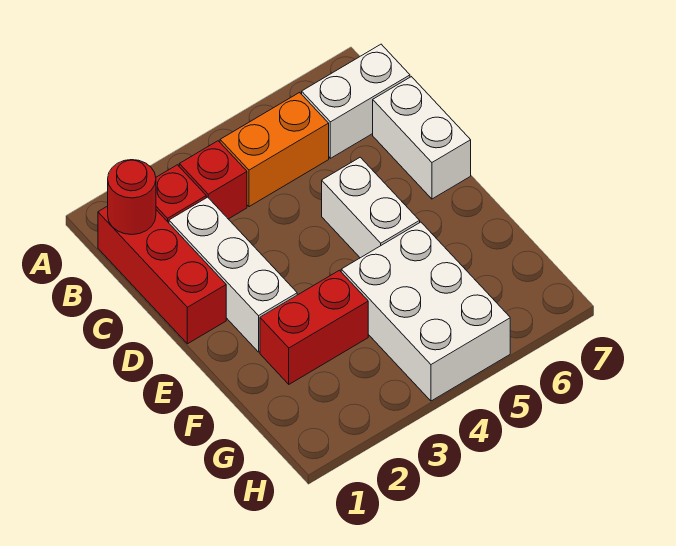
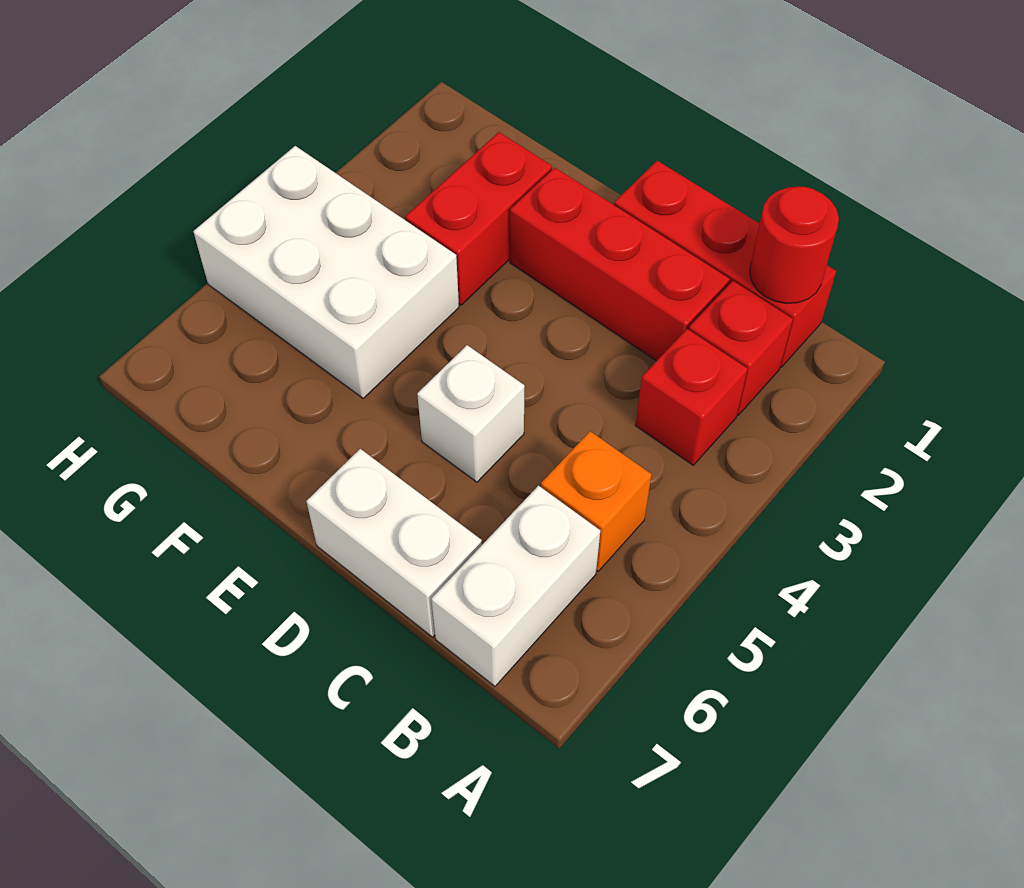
orange brick B4:B5 level 1 -> orange brick B5 level 1
white brick C2:E2 level 1 -> red brick C2:E2 level 1
white brick D5:E5 level 1 -> white brick D5 level 1

